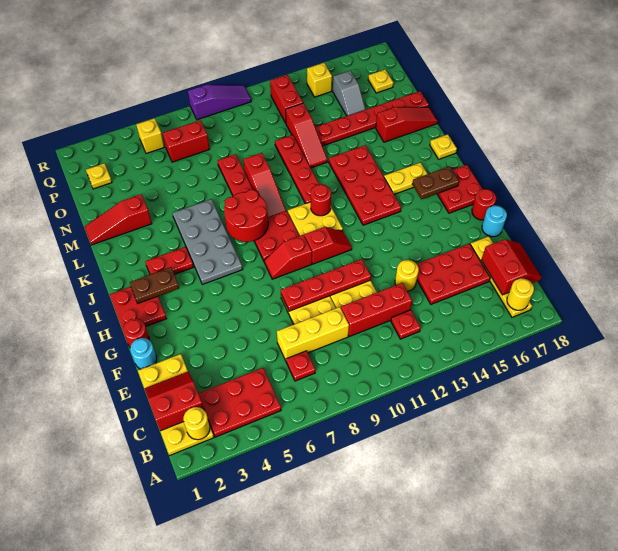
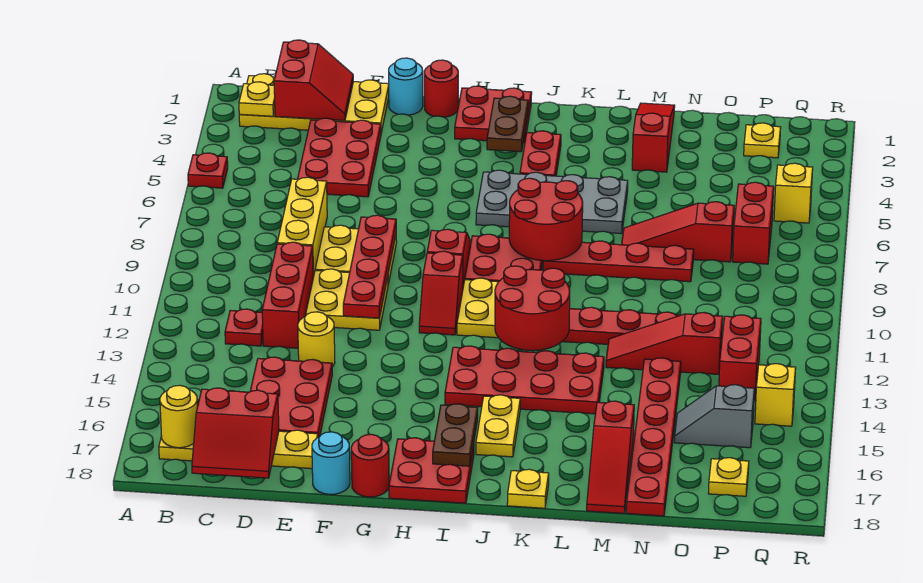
yellow round brick B2 level 2 -> yellow plate B2 level 2
red plate B3:C5 level 1 -> red plate D3:E5 level 1
red plate C7 level 1 -> red plate A5 level 1
red round brick J11 level 2 -> red round brick J11:K12 level 2
red slope K9:M9 level 1 top M -> red slope M7:O7 level 1 top O
red brick P12:Q12 level 1 -> red brick P12:P13 level 1
purple slope R8:R10 level 1 top 8 -> none

